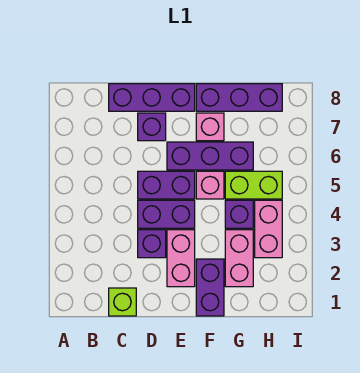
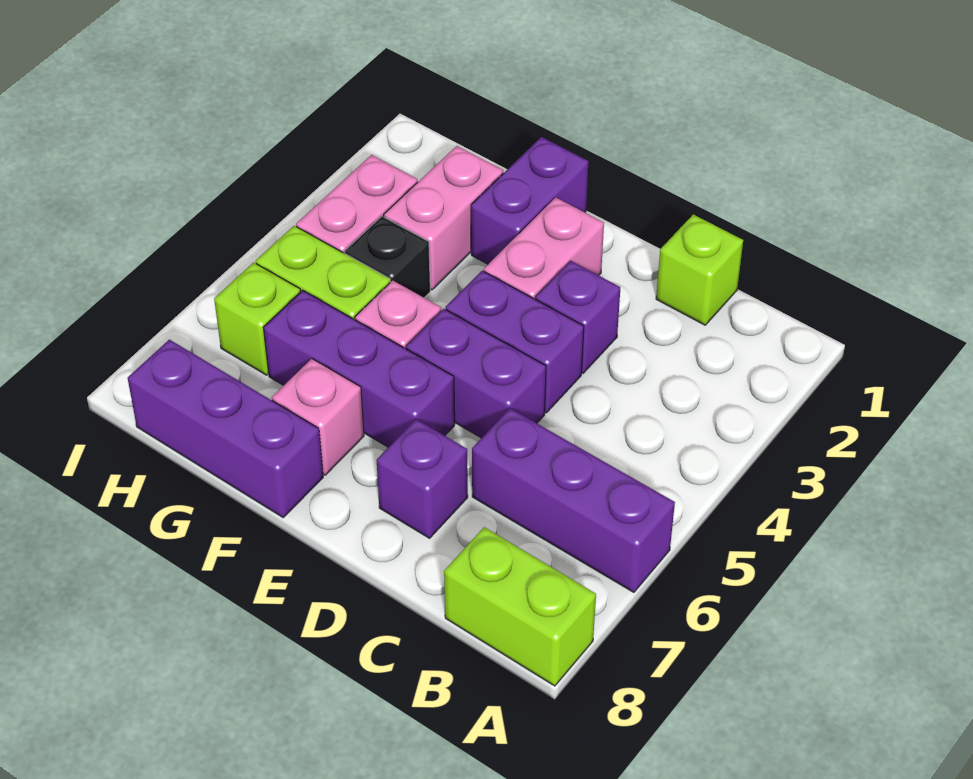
none -> lime brick A8:B8 level 1
purple brick C8:E8 level 1 -> purple brick A6:C6 level 1
purple brick G4 level 1 -> black brick G4 level 1
none -> lime brick H6 level 1

